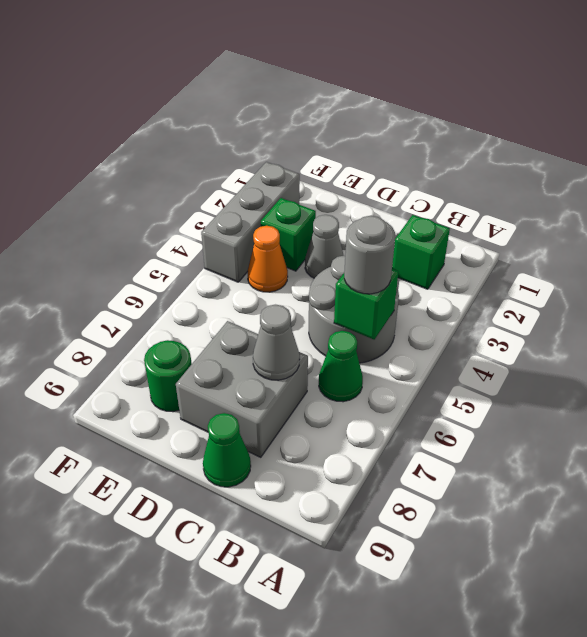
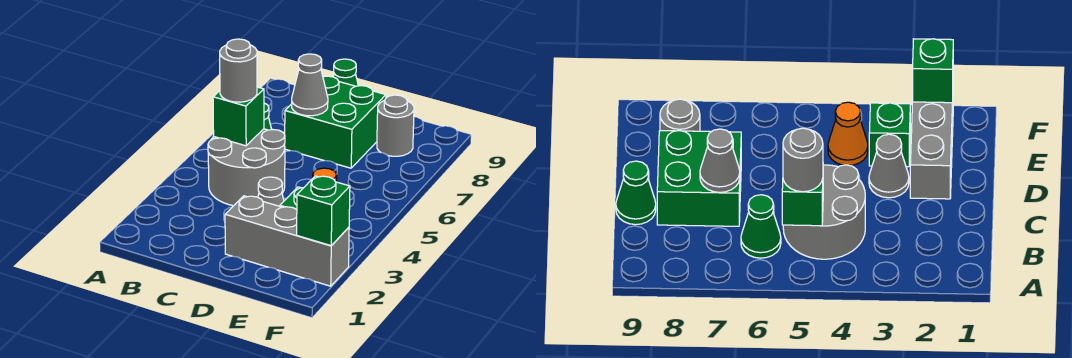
green brick B2 level 1 -> green brick F2 level 2
grey brick C7:D8 level 1 -> green brick C7:D8 level 1
green round brick E8 level 1 -> grey round brick E8 level 1
grey brick F2:F4 level 1 -> grey brick D2:F2 level 1

